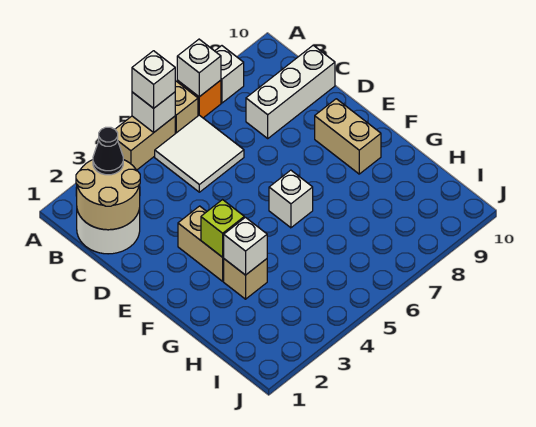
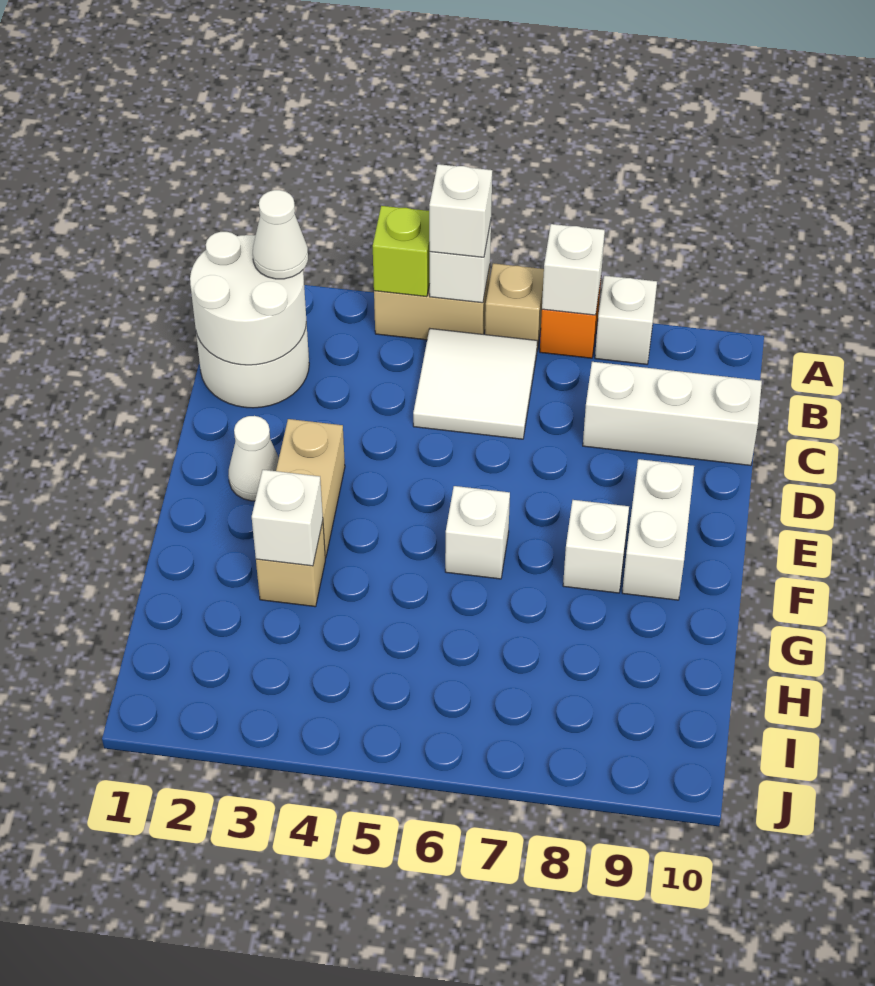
tan round brick B1:C2 level 2 -> white round brick B1:C2 level 2
black cone B2 level 3 -> white cone B2 level 3
none -> white cone E2 level 1
tan brick E9:F9 level 1 -> white brick E9:F9 level 1
lime brick F3 level 2 -> lime brick A4 level 2
none -> white brick F8 level 1

